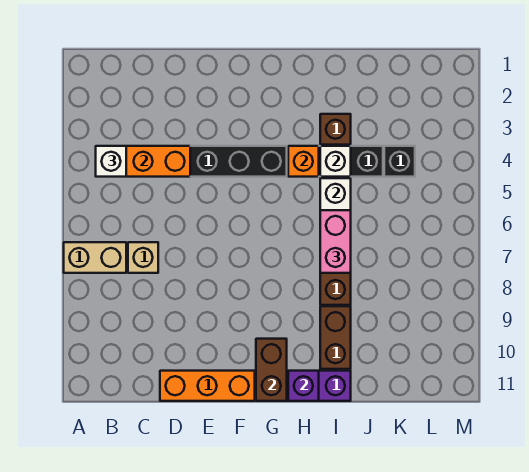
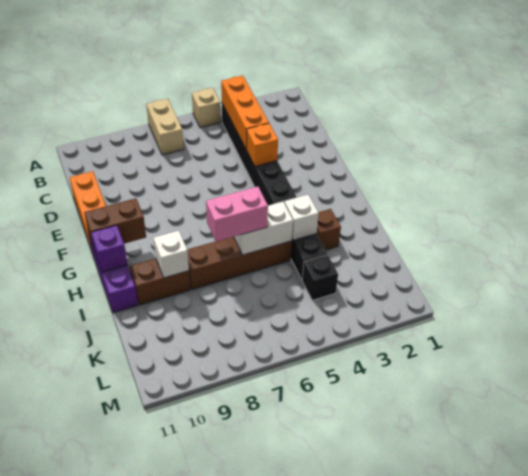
white brick B4 level 3 -> white brick I9 level 2
tan brick C7 level 1 -> tan brick A5 level 1
orange brick H4 level 2 -> orange brick E4 level 2

